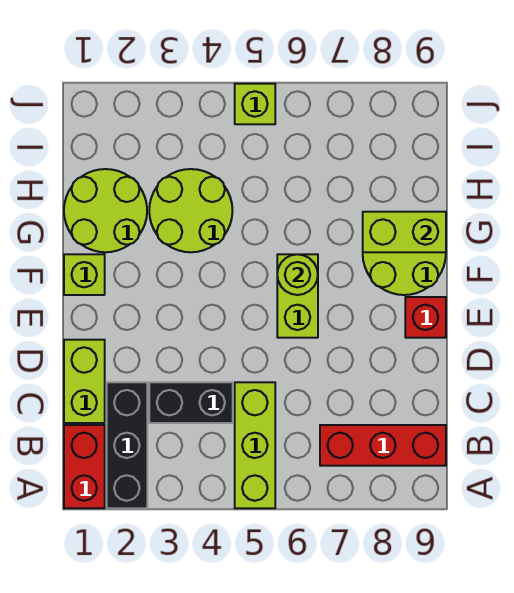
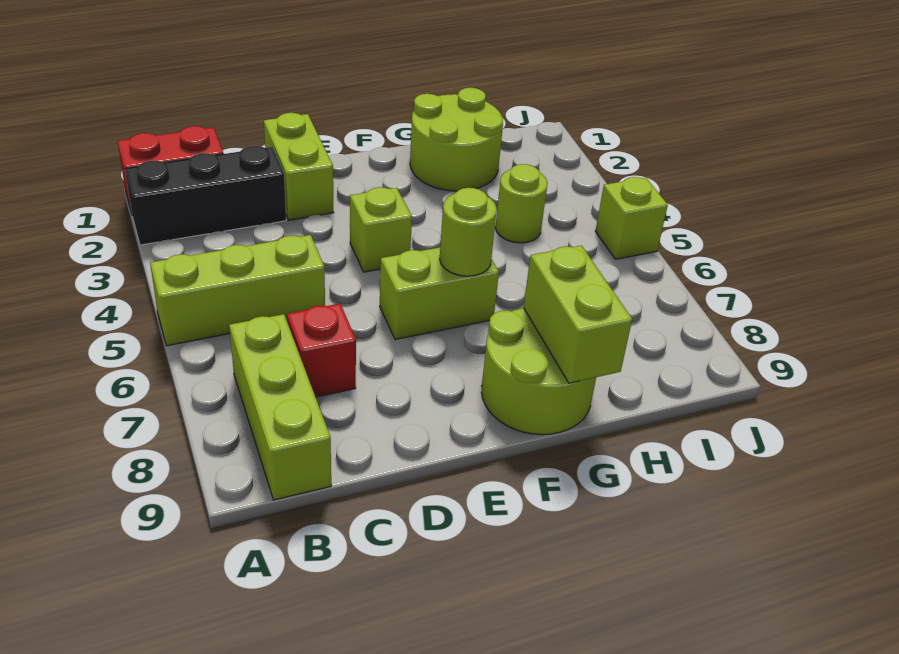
red brick B7:B9 level 1 -> lime brick B7:B9 level 1
lime brick C1:D1 level 1 -> lime brick D1:D2 level 1
black brick C3:C4 level 1 -> none
red brick E9 level 1 -> red brick C7 level 1
lime brick F1 level 1 -> lime brick E4 level 1
lime round brick G3:H4 level 1 -> lime round brick H4 level 1

